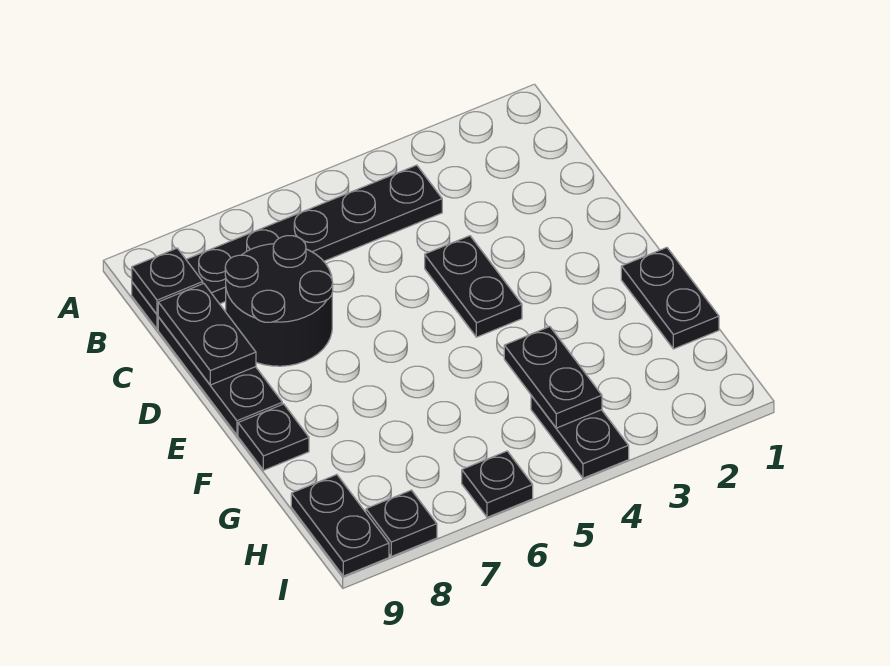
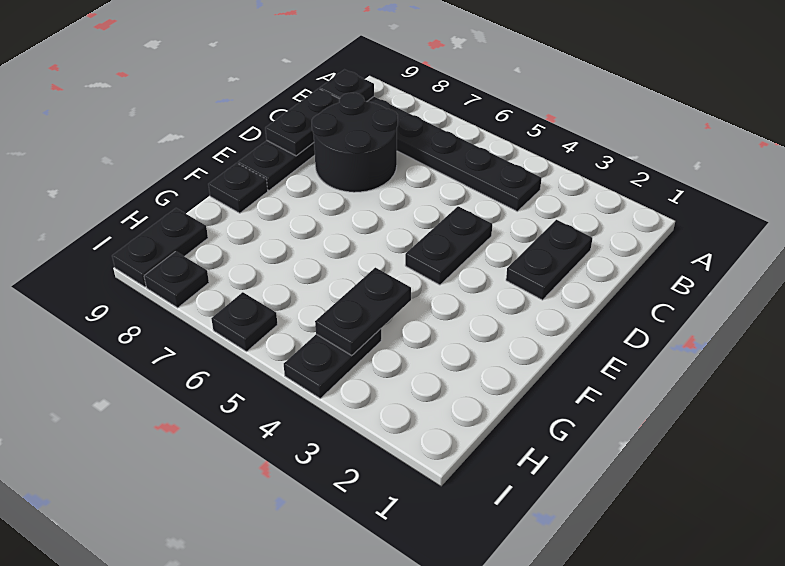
black plate F1:G1 level 1 -> black plate C2:D2 level 1

